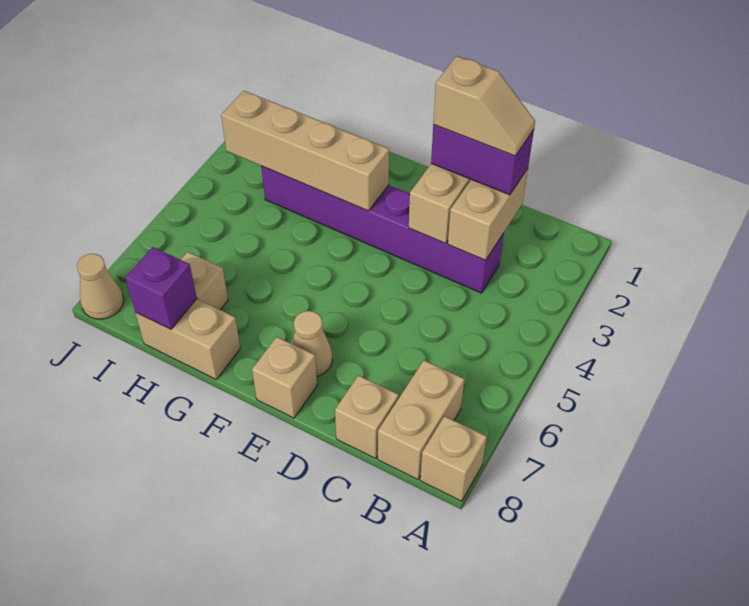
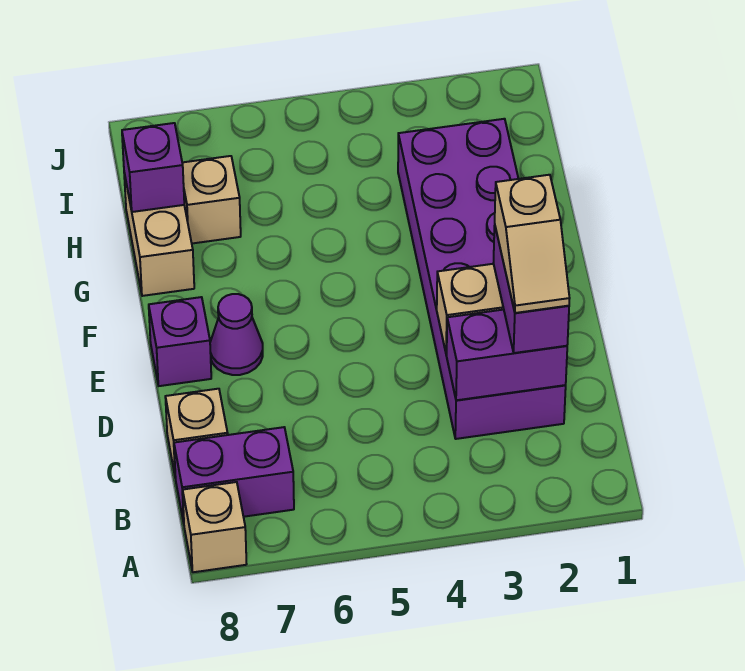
tan brick B7:B8 level 1 -> purple brick B7:B8 level 1
tan brick C2:C3 level 2 -> purple brick C2:C3 level 2
purple brick C3:H3 level 1 -> purple brick C2:H3 level 1
tan cone E7 level 1 -> purple cone E7 level 1
tan brick E8 level 1 -> purple brick E8 level 1
tan brick F3:I3 level 2 -> none
tan cone J8 level 1 -> none

